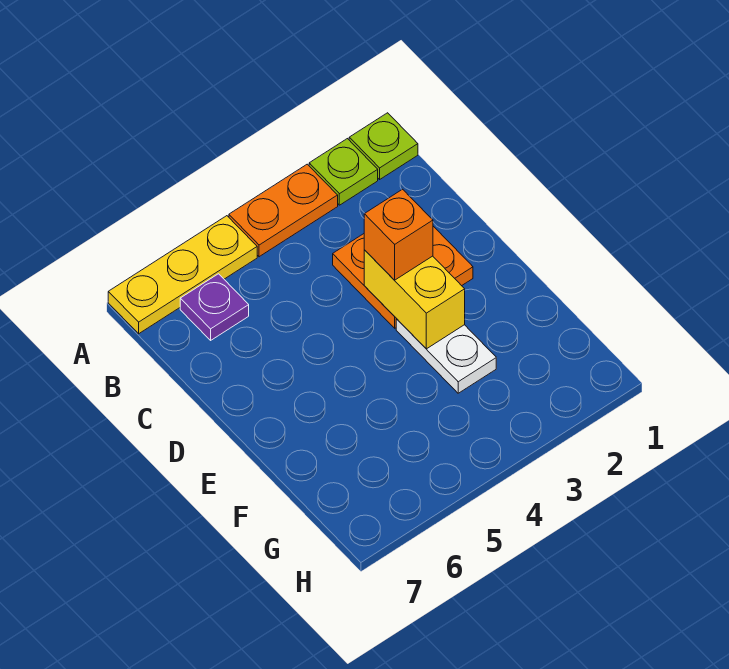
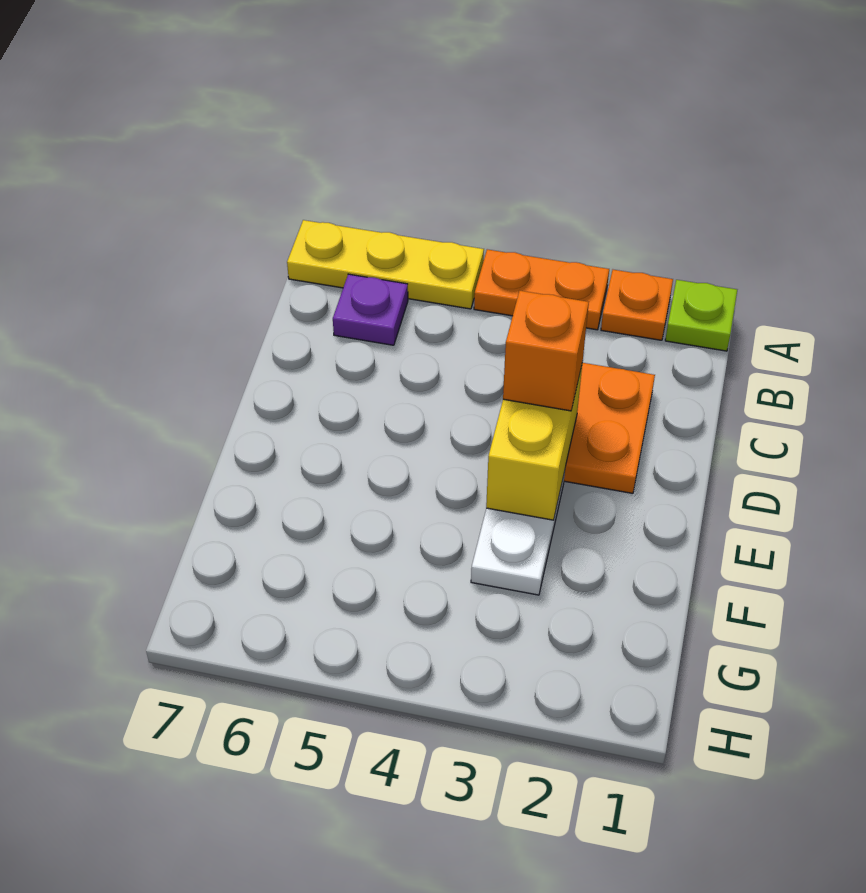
lime plate A2 level 1 -> orange plate A2 level 1

